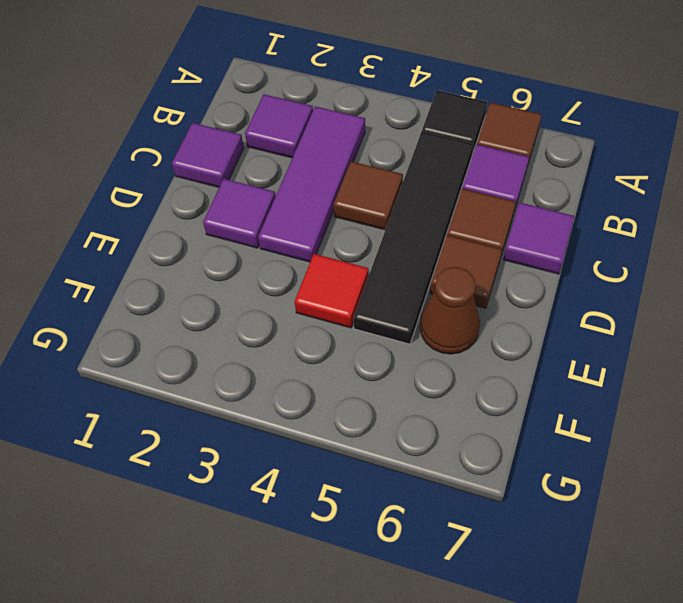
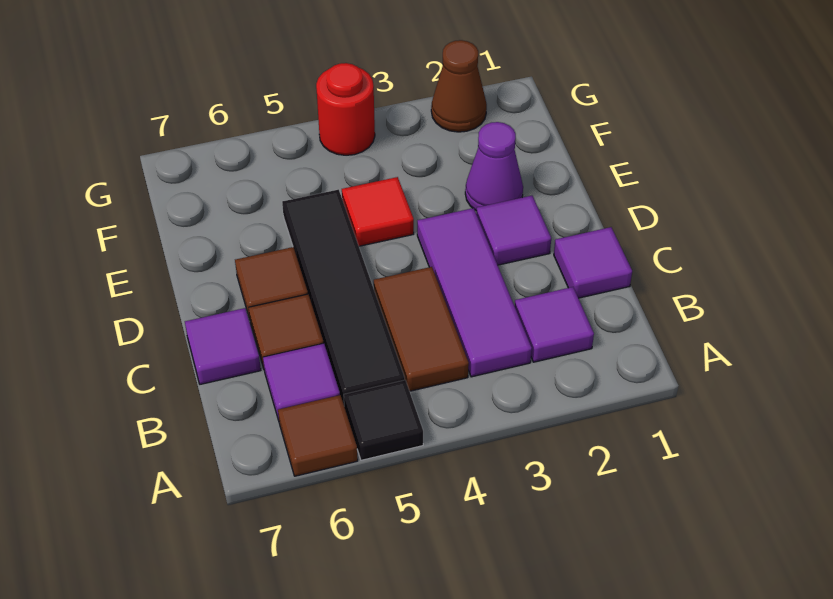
brown tile C4 level 1 -> brown tile B4:C4 level 1
none -> purple cone E2 level 1
brown cone E6 level 1 -> brown cone G2 level 1
none -> red round brick G4 level 1

